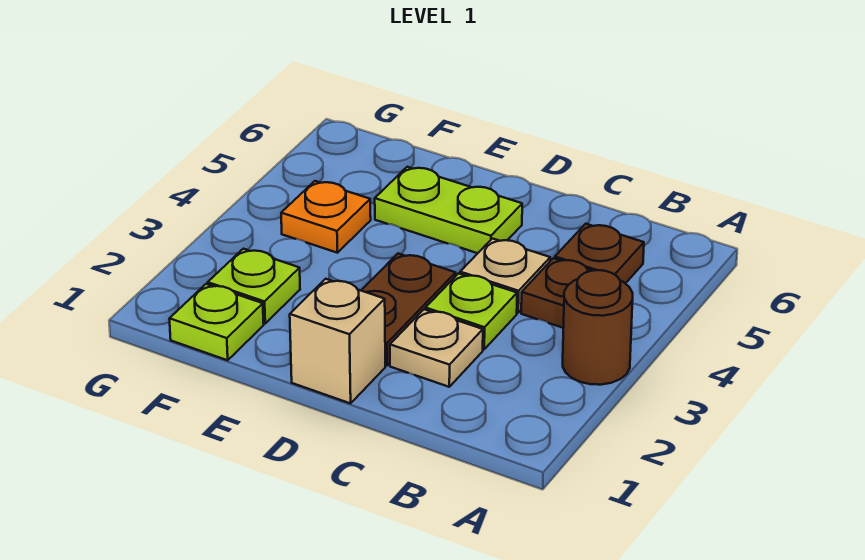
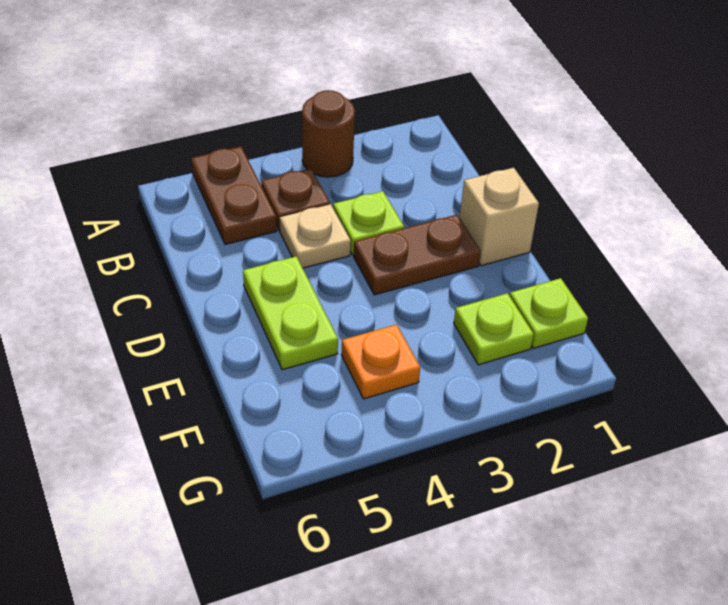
brown plate B5 level 1 -> brown plate A5:B5 level 1
tan plate C2 level 1 -> none

